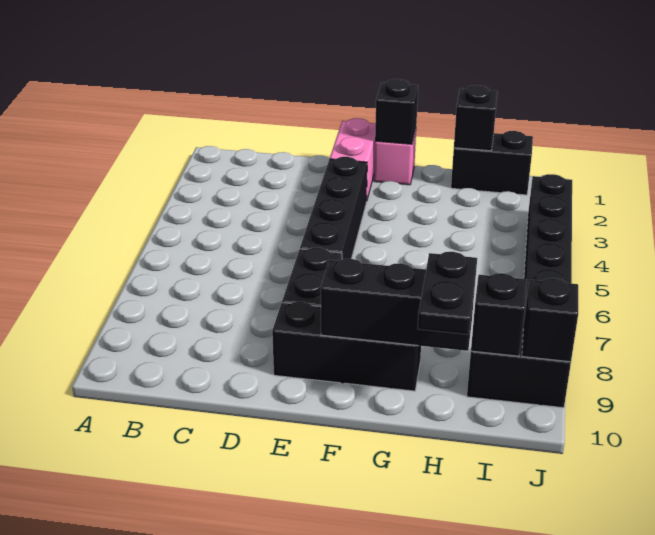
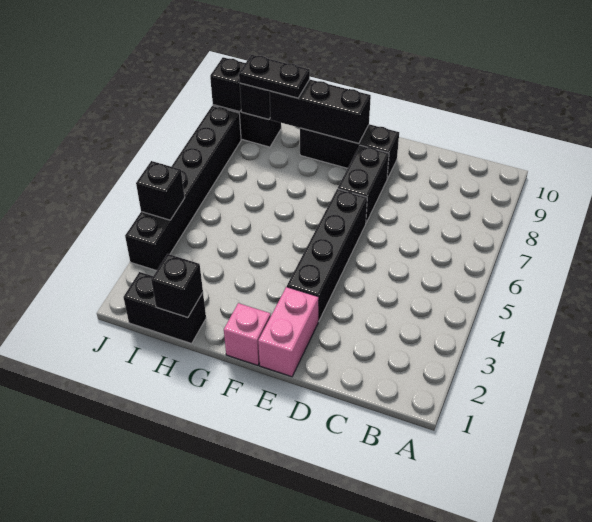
black brick F1 level 2 -> black brick J4 level 2
black plate H9:H10 level 3 -> black plate H9:I9 level 3

